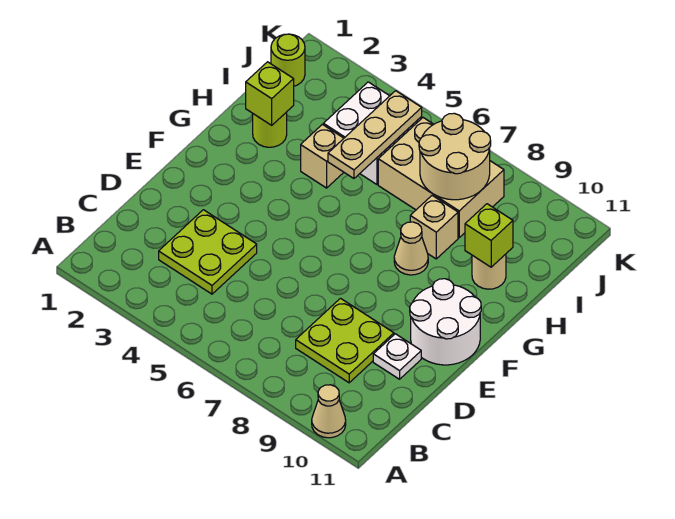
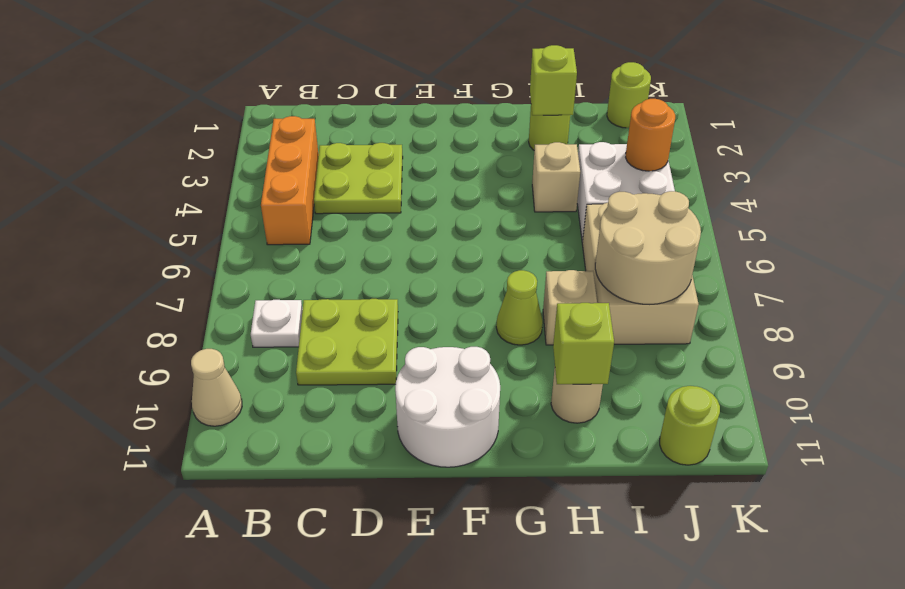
none -> orange brick B3:B5 level 1
white plate D10 level 1 -> white plate B8 level 1
tan cone G8 level 1 -> lime cone G8 level 1
tan plate H5:J5 level 2 -> none
none -> orange round brick J4 level 2
none -> lime round brick J11 level 1

